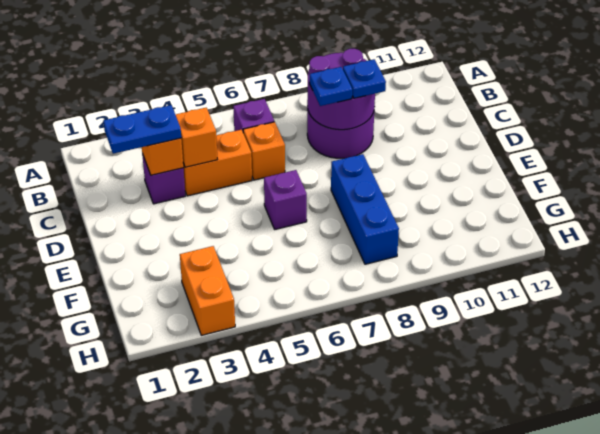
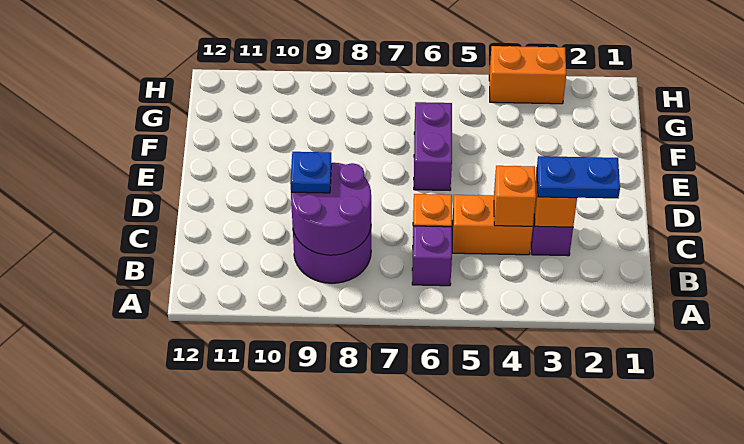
blue plate C8 level 3 -> none
purple brick E6 level 1 -> purple brick E6:F6 level 1
blue brick E8:G8 level 1 -> none
orange brick G3:H3 level 1 -> orange brick H3:H4 level 1

